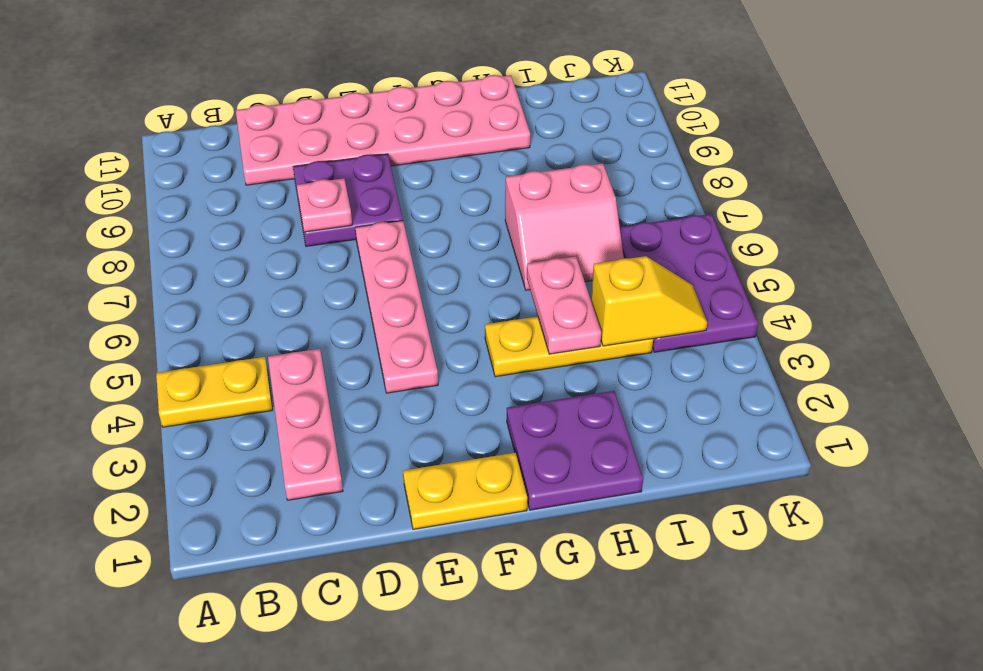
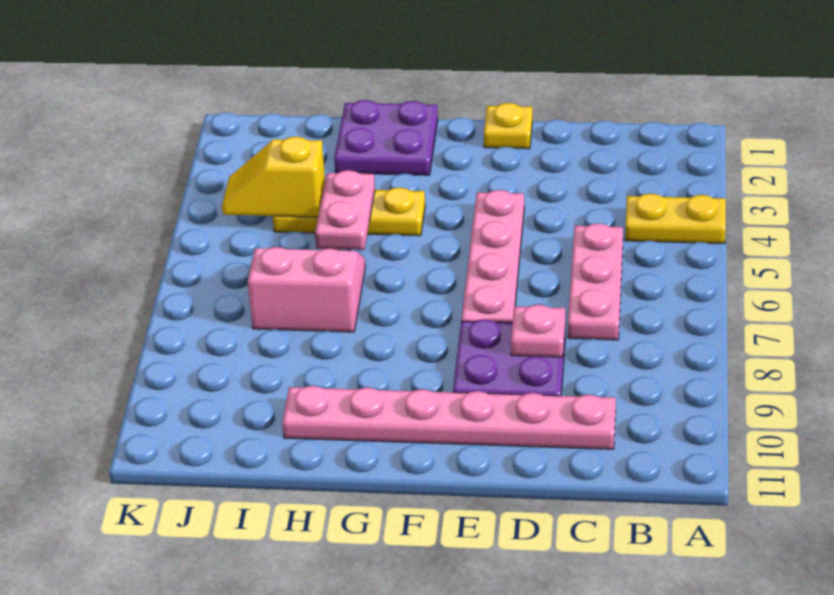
pink plate C2:C4 level 1 -> pink plate C5:C7 level 1
pink plate C10:H11 level 1 -> pink plate C10:H10 level 1
yellow plate E1:F1 level 1 -> yellow plate E1 level 1
purple plate J4:K6 level 1 -> none

